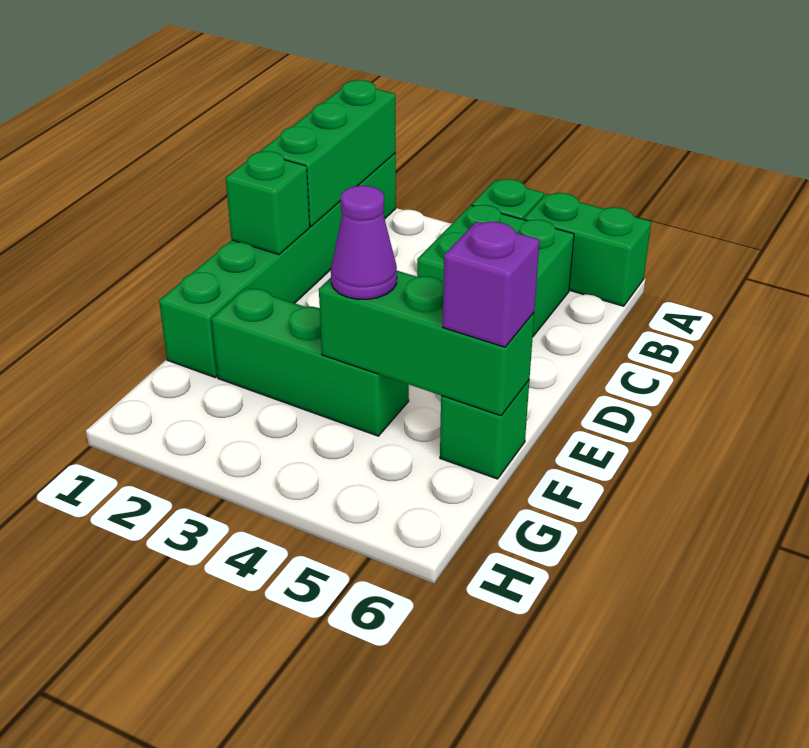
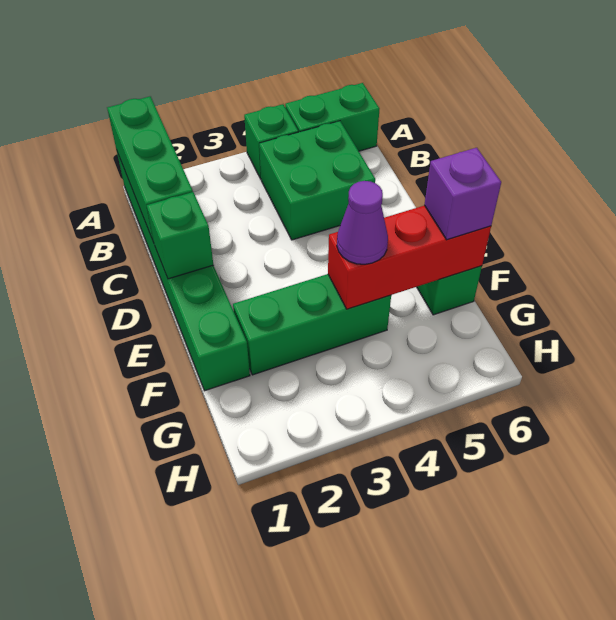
green brick F4:F6 level 2 -> red brick F4:F6 level 2

